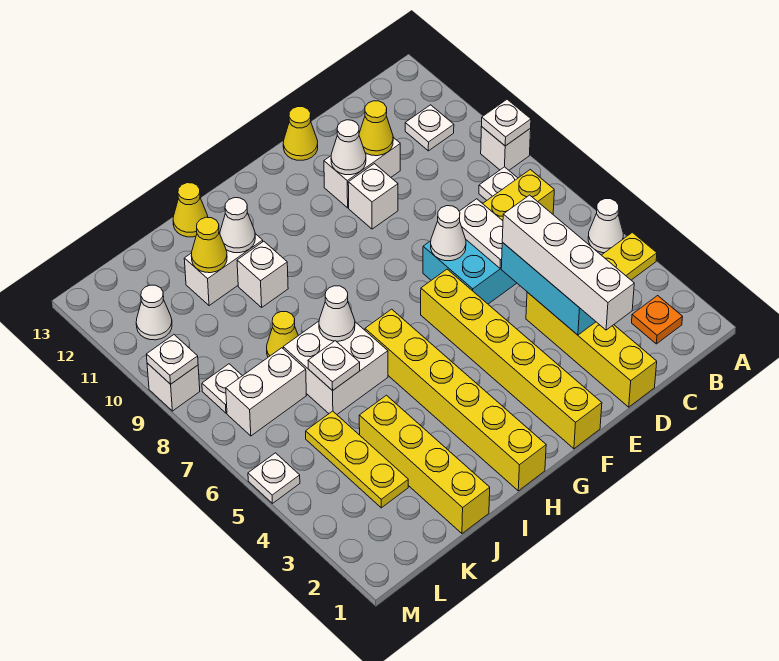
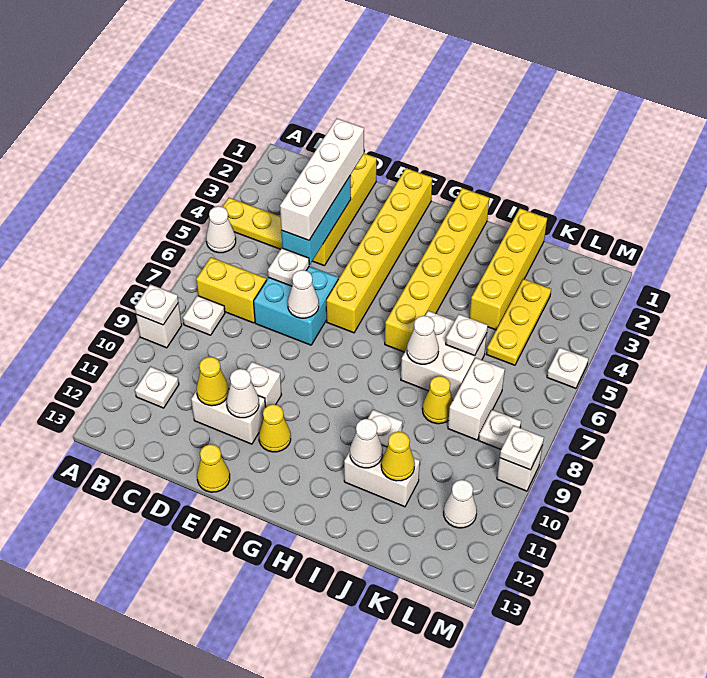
orange plate B2 level 1 -> none
white plate D6:D7 level 2 -> white plate D6 level 2
yellow cone I13 level 1 -> yellow cone F11 level 1
white brick K7:L7 level 1 -> white brick K7:K8 level 1

